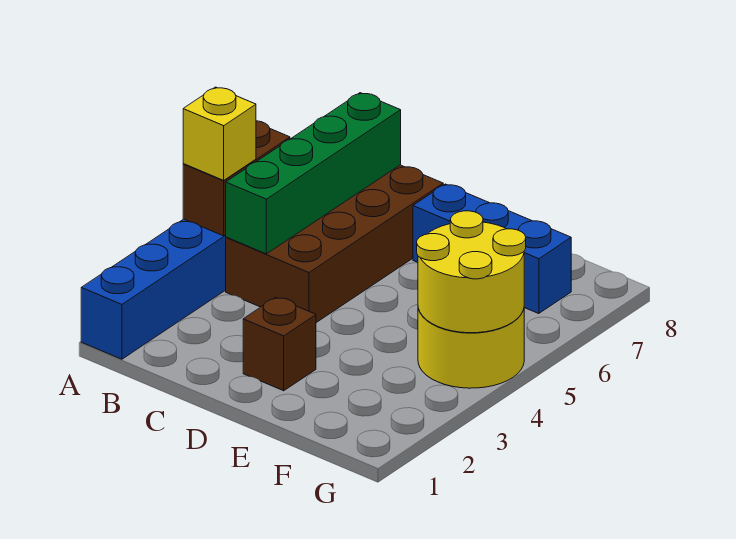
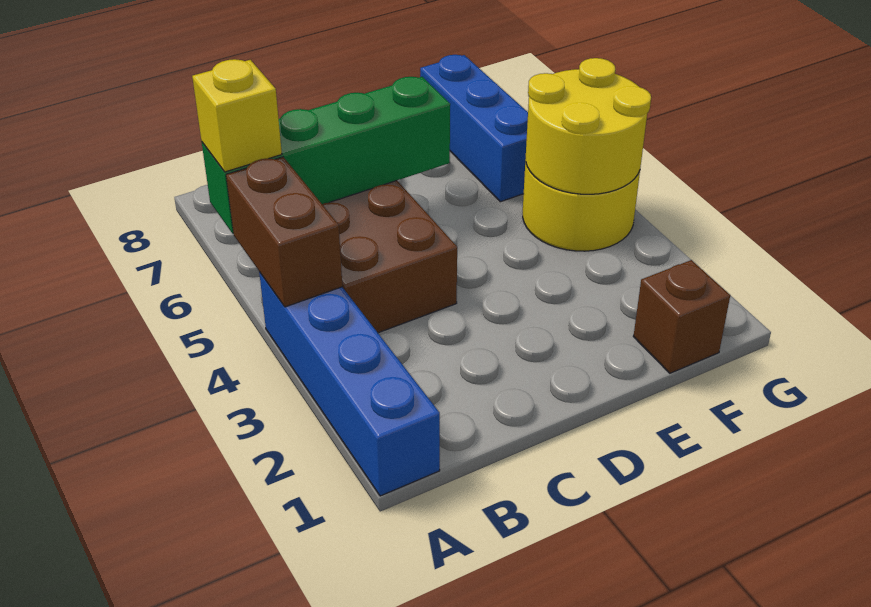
yellow brick A4 level 3 -> yellow brick A6 level 3
green brick B4:B7 level 2 -> green brick A6:D6 level 2
brown brick D2 level 1 -> brown brick F1 level 1
blue brick D7:F7 level 1 -> blue brick F6:F8 level 1

